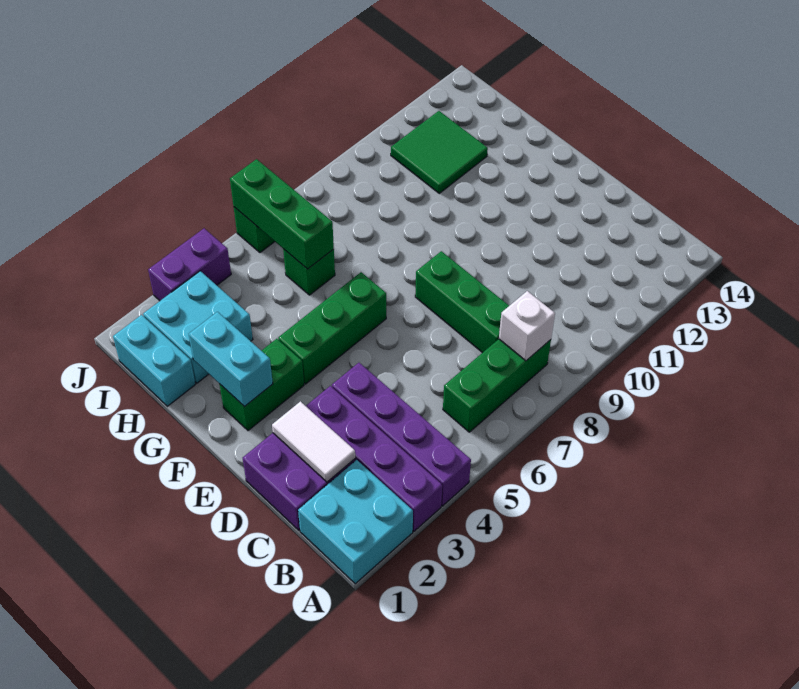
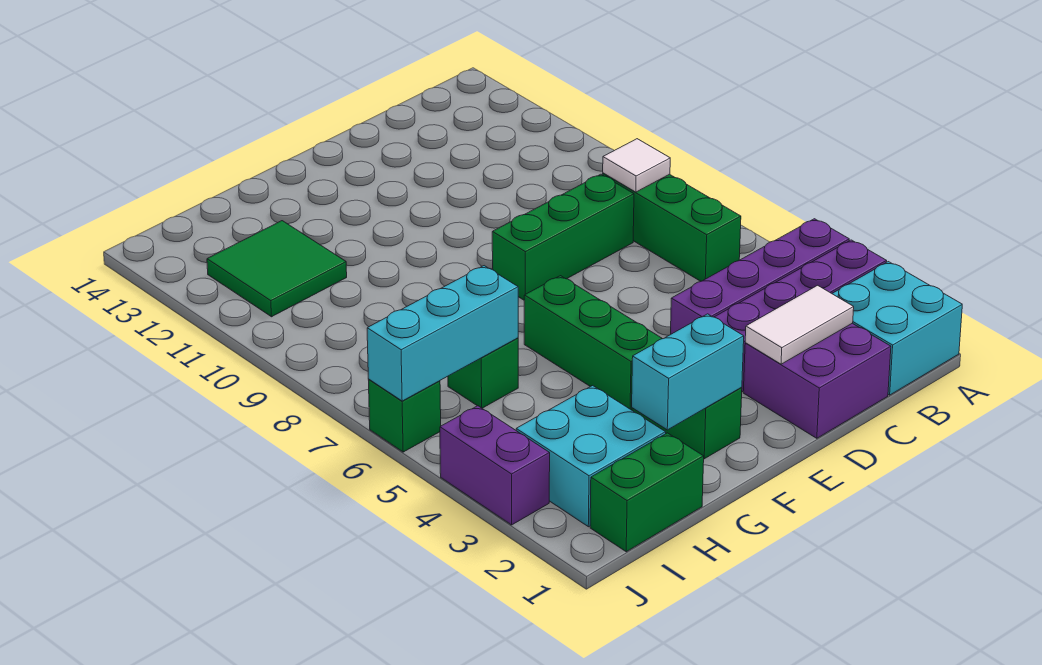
white brick B8 level 2 -> white tile B8 level 2
cyan brick H1:I1 level 1 -> green brick H1:I1 level 1
green brick H6:J6 level 2 -> cyan brick H6:J6 level 2

